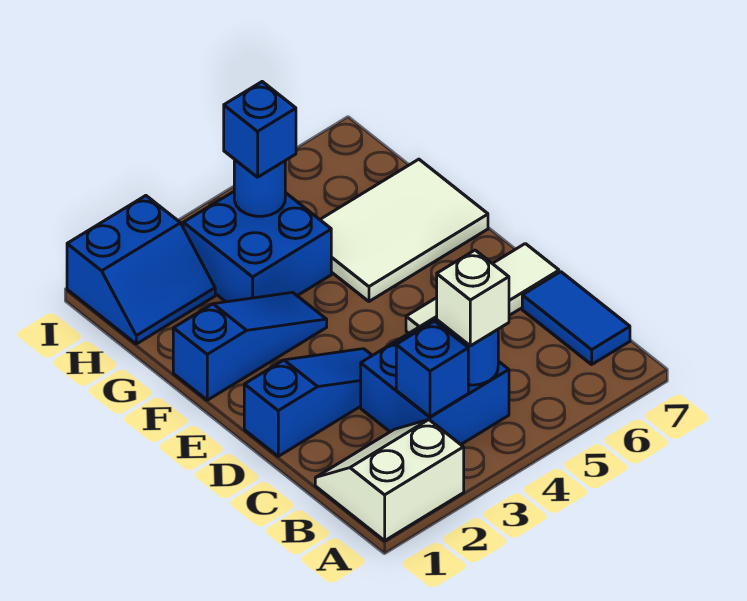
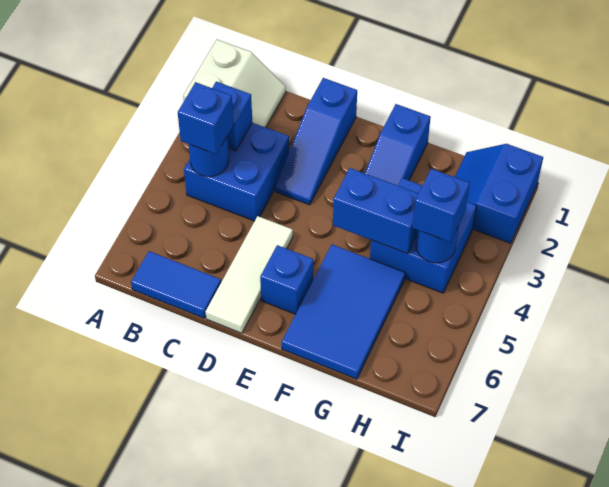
white brick B4 level 3 -> blue brick B4 level 3
none -> blue brick E6 level 1
none -> blue brick F4:G4 level 2
white tile F5:G7 level 1 -> blue tile F5:G7 level 1

